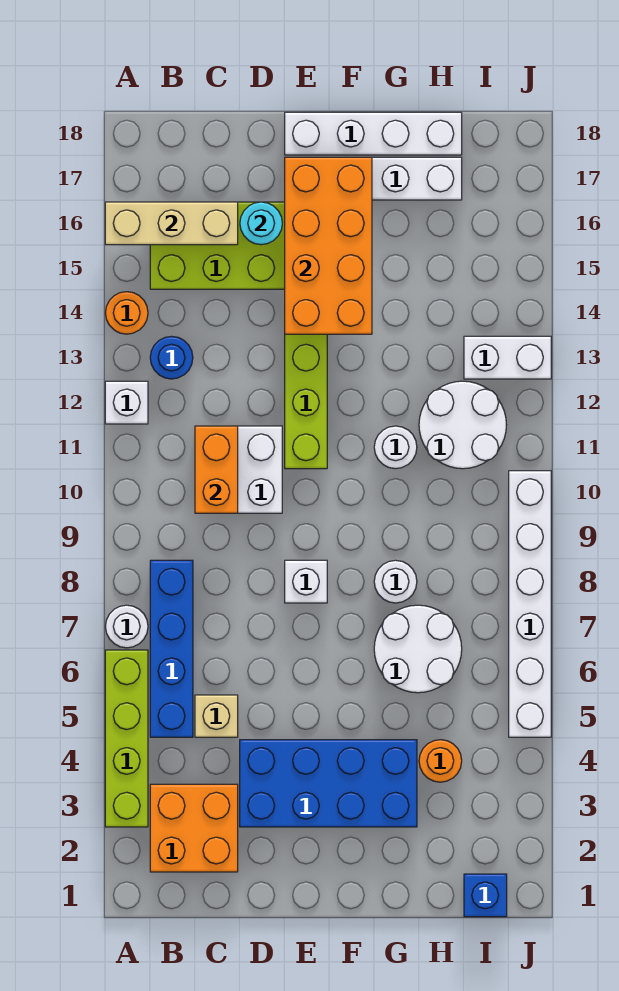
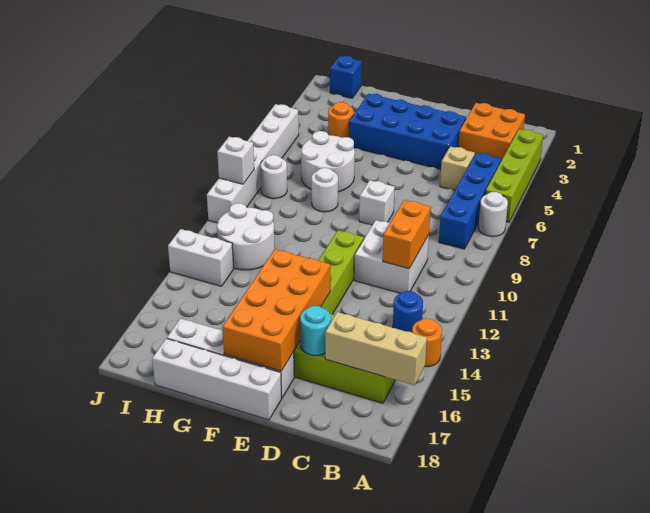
white brick A12 level 1 -> white brick J9 level 2
white round brick G11 level 1 -> white round brick I8 level 1

